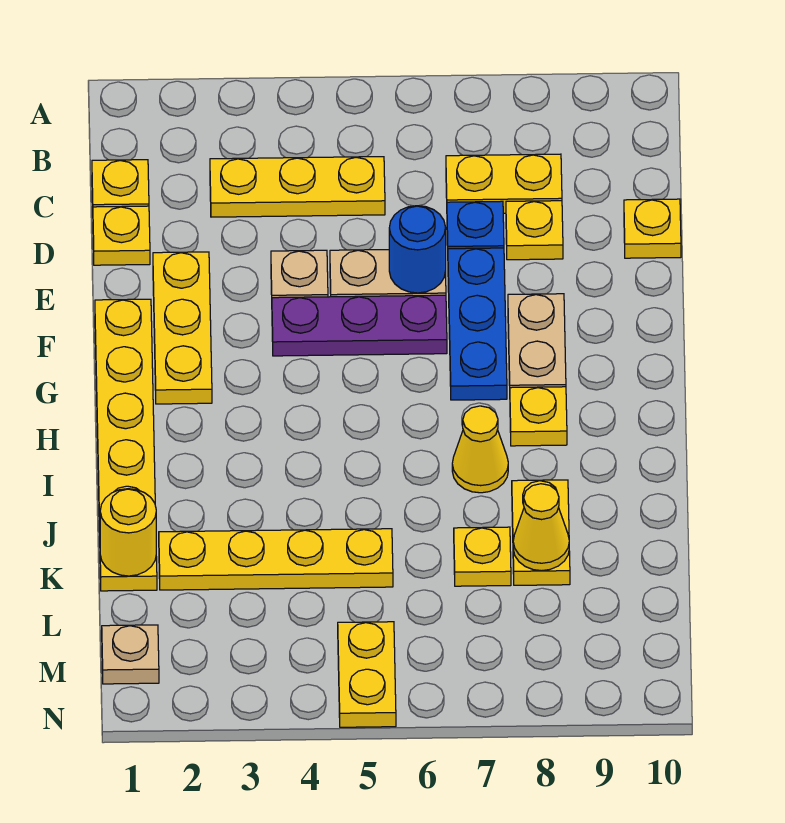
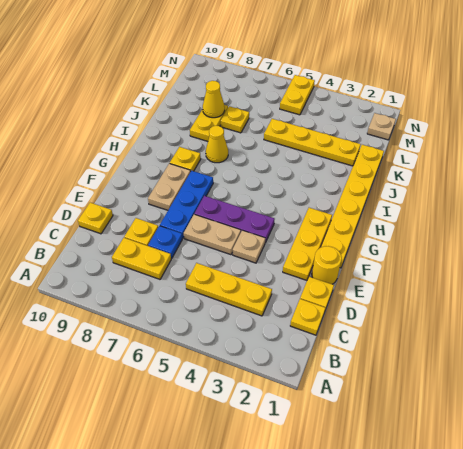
blue round brick E6 level 2 -> none
yellow round brick K1 level 2 -> yellow round brick E1 level 1

